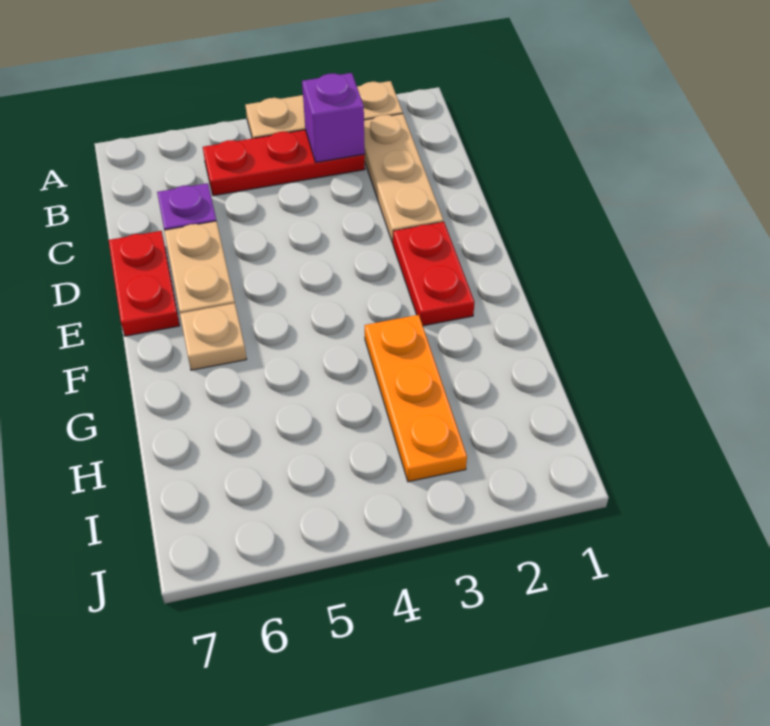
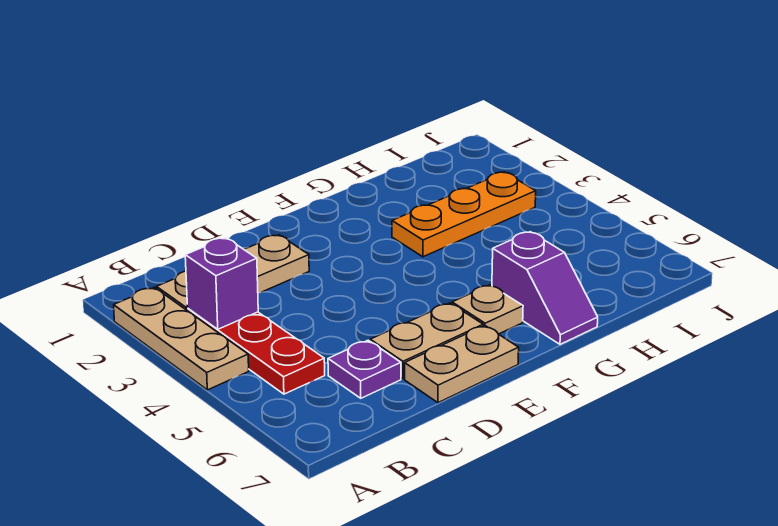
red plate D7:E7 level 1 -> tan plate D7:E7 level 1
red plate E2:F2 level 1 -> none
none -> purple slope G6:G7 level 1 top 6

